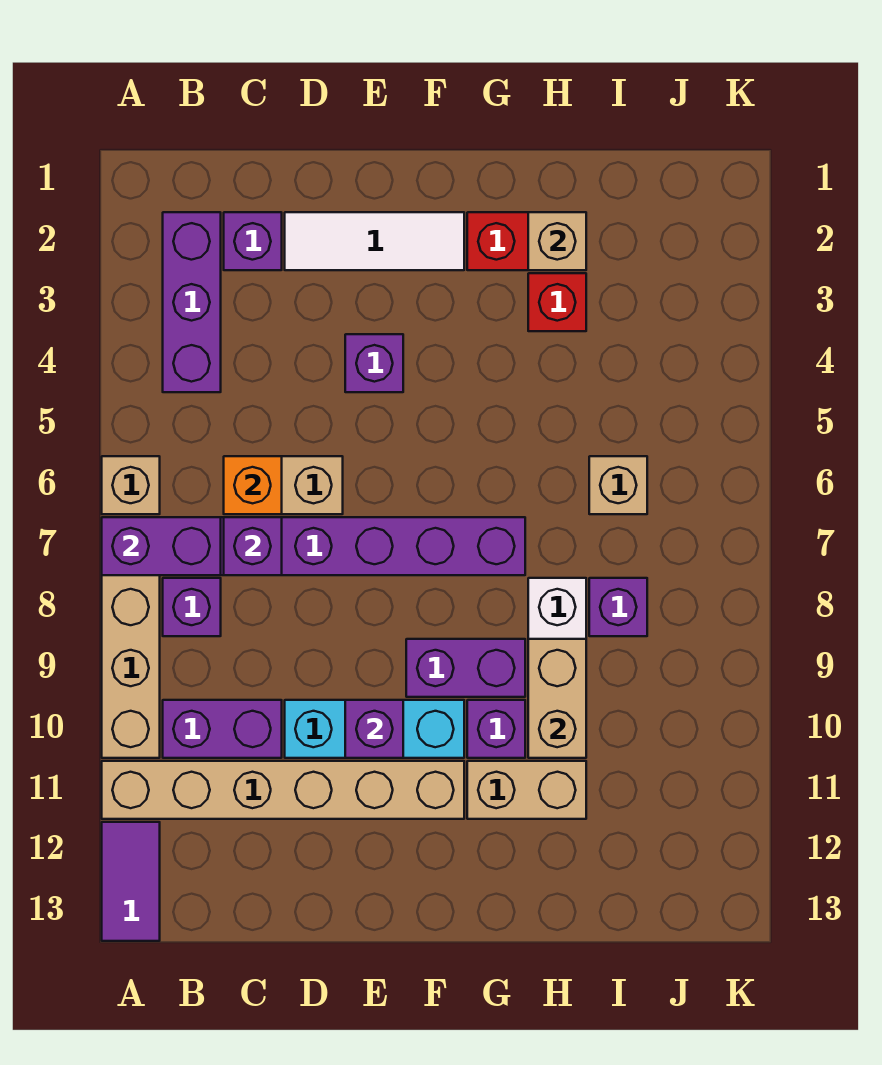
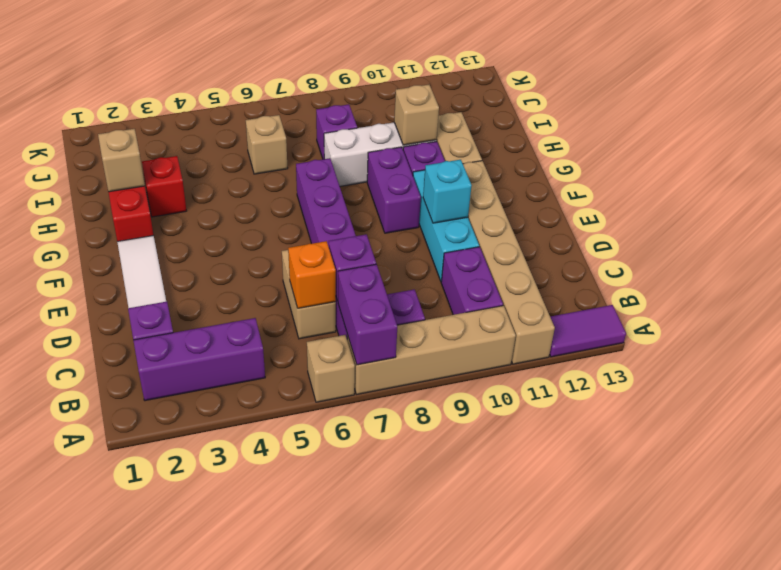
purple brick E4 level 1 -> none
purple brick E10 level 2 -> cyan brick E10 level 2
tan brick H9:H10 level 2 -> tan brick H10 level 2

